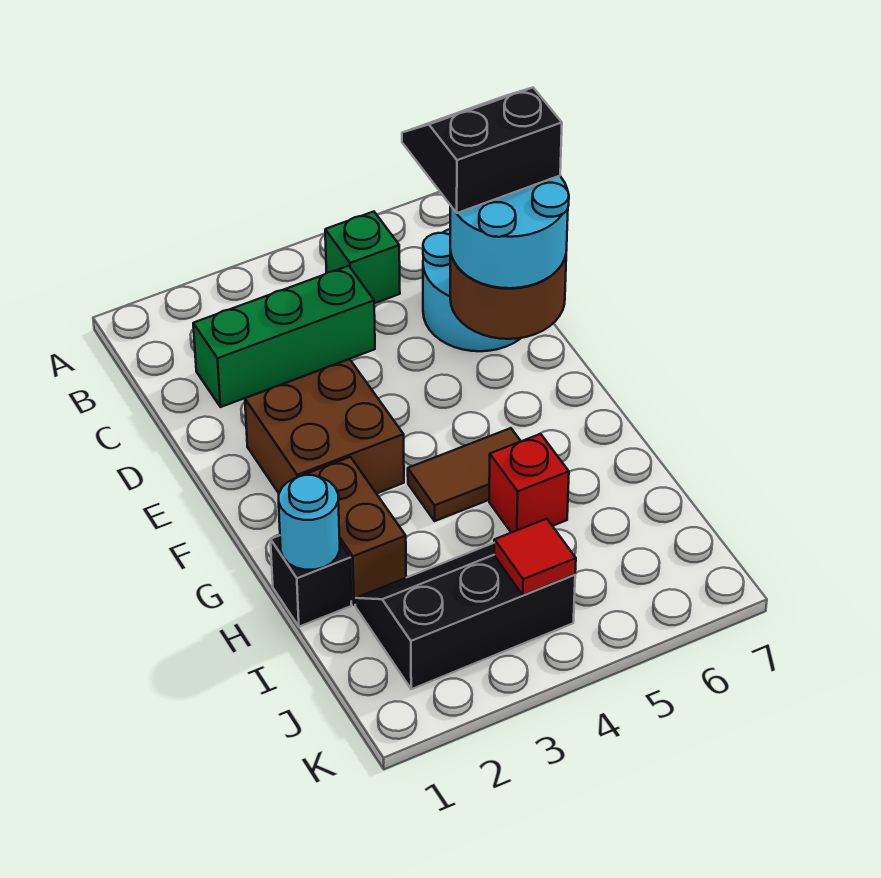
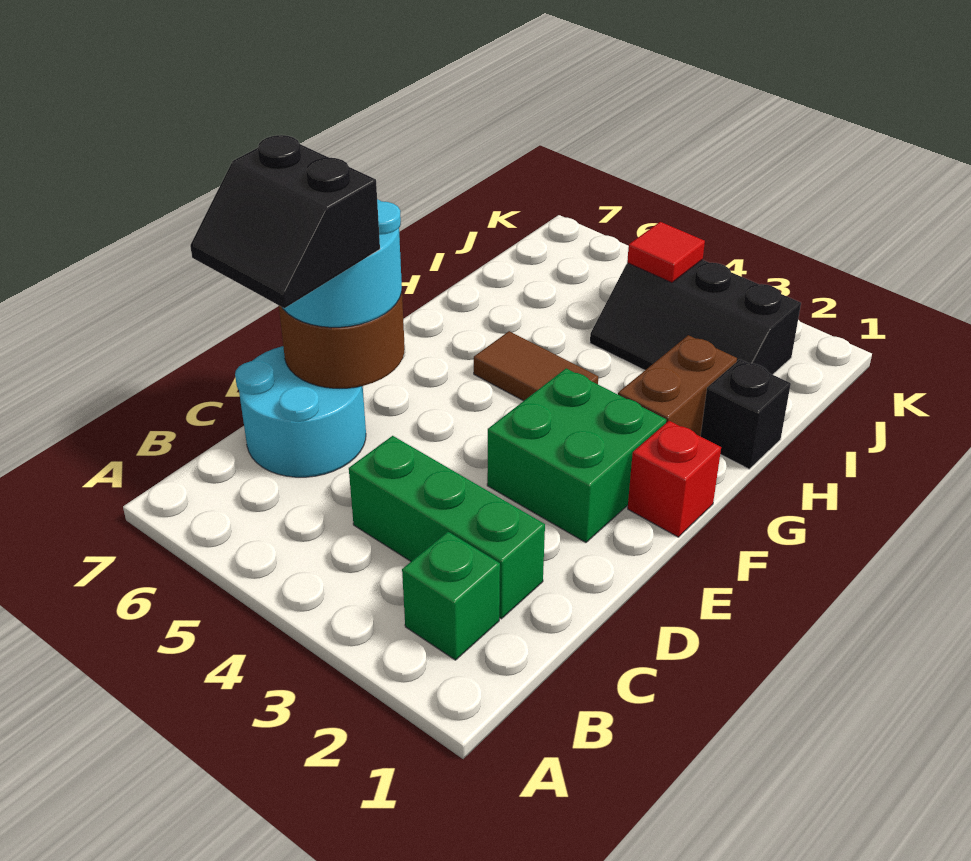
green brick B5 level 1 -> green brick B2 level 1
brown brick E2:F3 level 1 -> green brick E2:F3 level 1
cyan round brick H1 level 2 -> none
red brick H5 level 1 -> red brick F1 level 1

